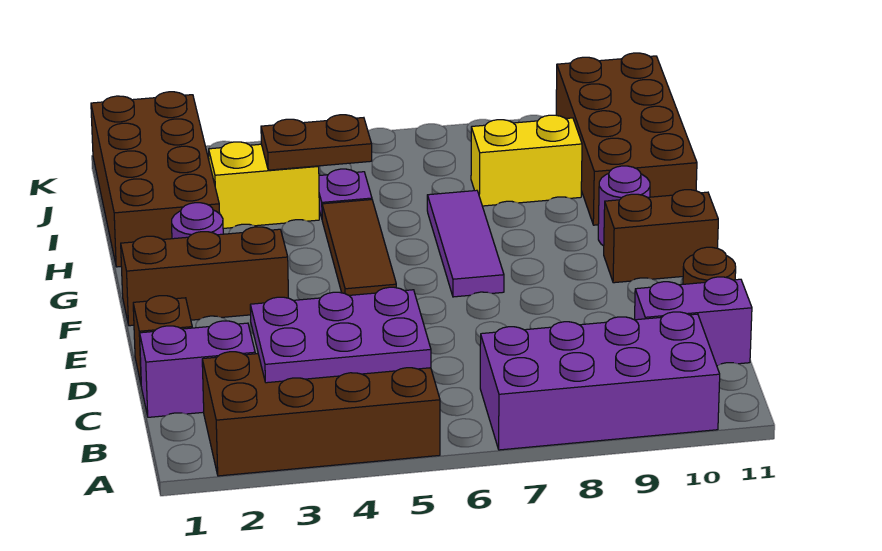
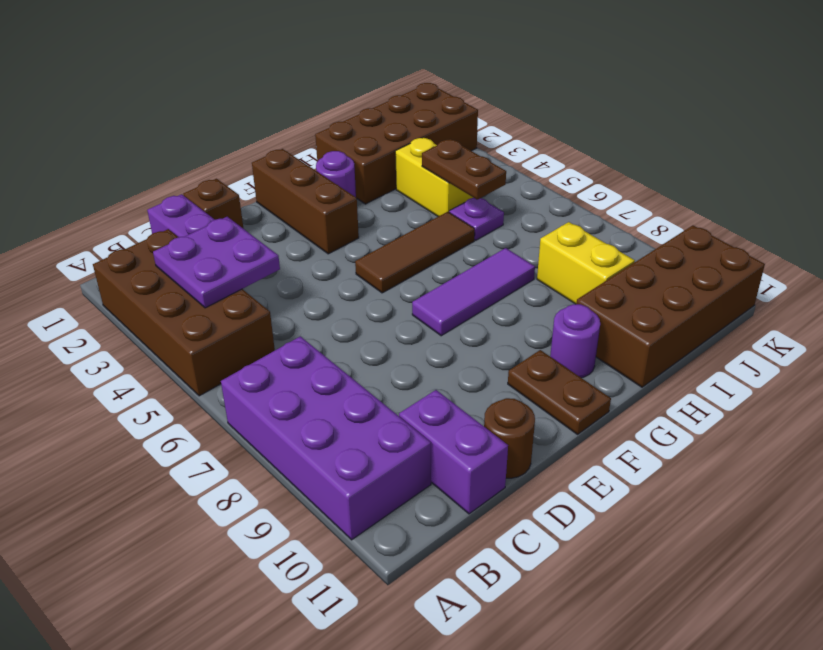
purple plate B3:C5 level 2 -> purple plate B3:C4 level 2
brown brick F10:F11 level 1 -> brown plate F10:F11 level 1

